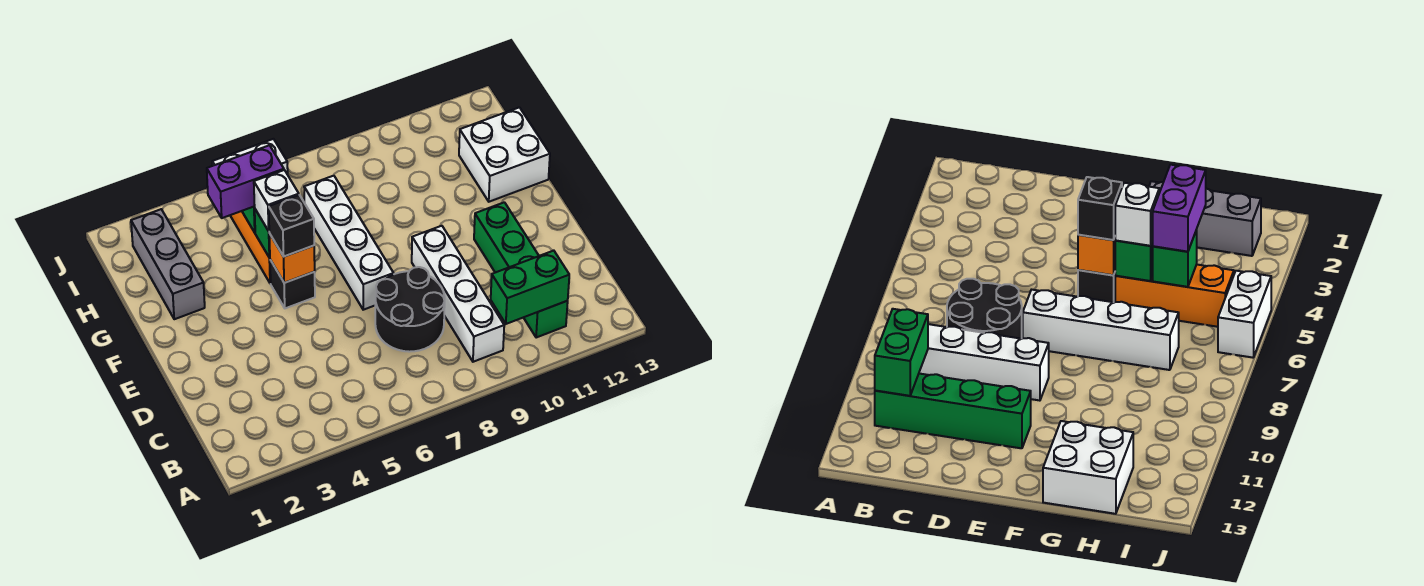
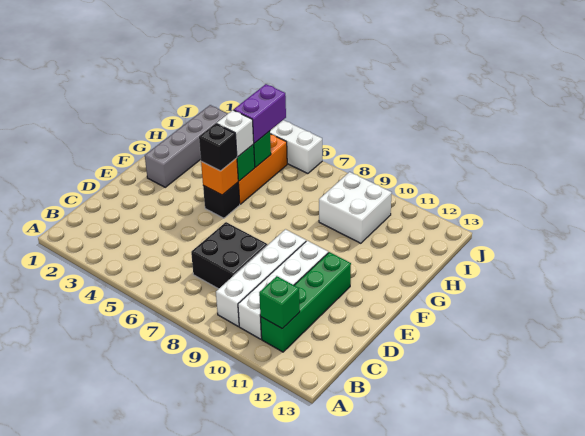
green brick B10:B11 level 2 -> green brick B11 level 2
black round brick C7:D8 level 1 -> black brick C7:D8 level 1
white brick E7:H7 level 1 -> white brick B10:E10 level 1
grey brick G2:I2 level 1 -> grey brick F2:I2 level 1
white brick G12:H13 level 1 -> white brick H9:I10 level 1
purple brick H4:H5 level 3 -> purple brick H5:I5 level 3

